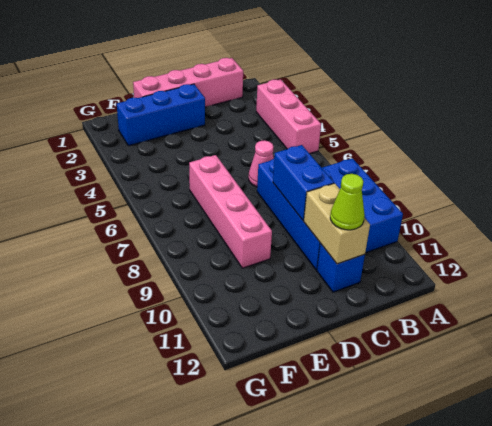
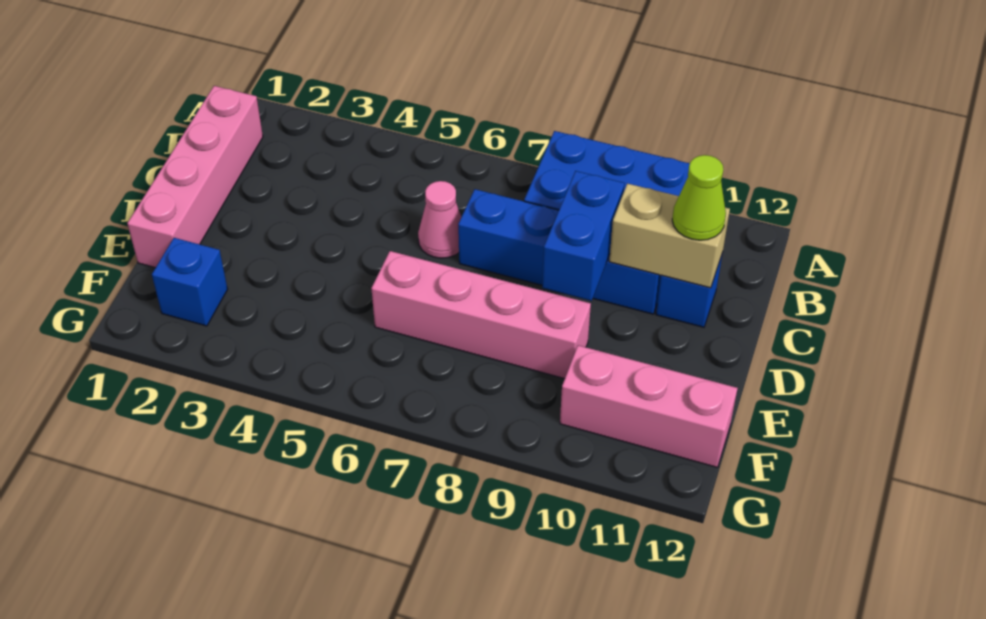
pink brick A3:A5 level 1 -> pink brick F10:F12 level 1
blue brick C8:C9 level 2 -> blue brick C9:D9 level 2
blue brick D2:F2 level 1 -> blue brick F2 level 1

